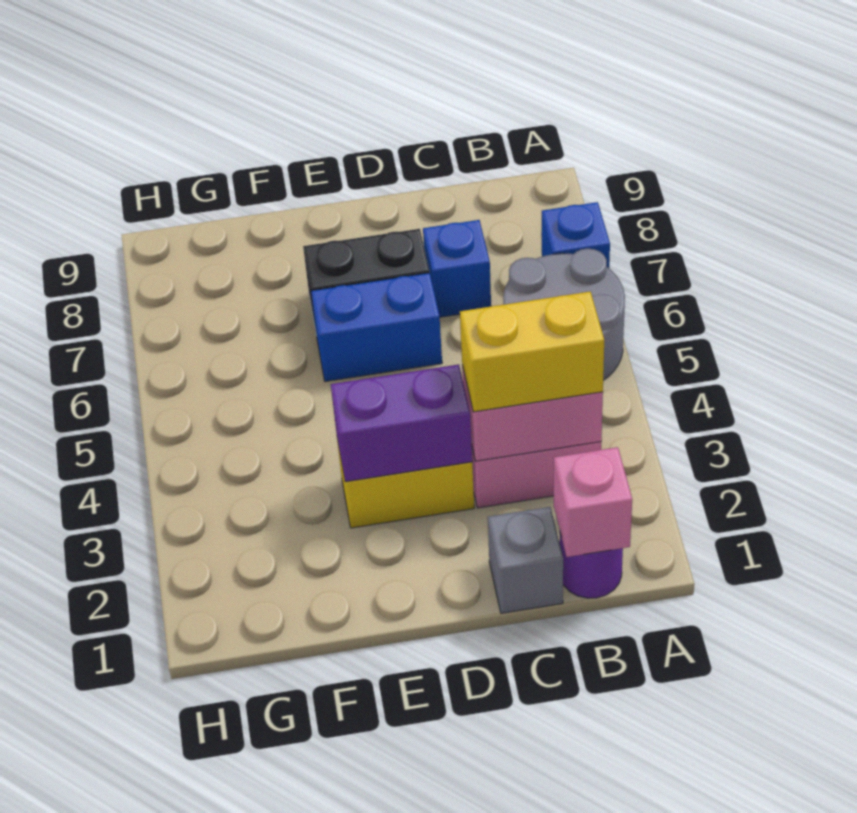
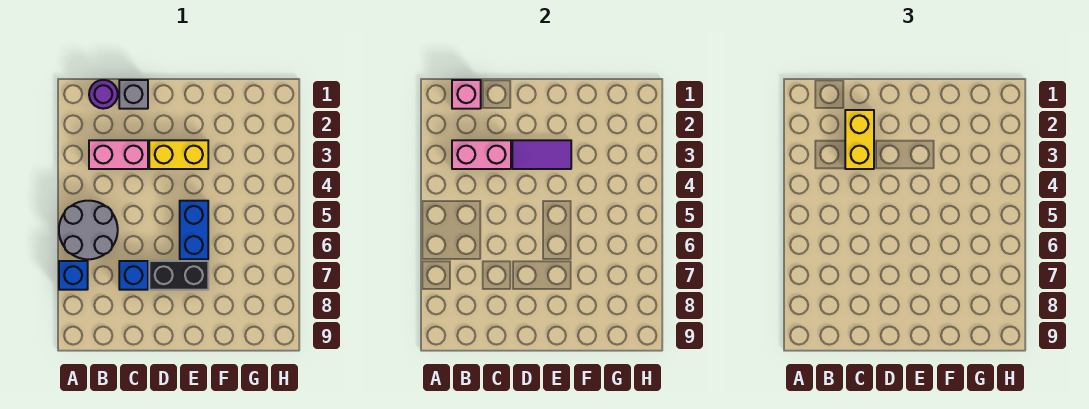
yellow brick B3:C3 level 3 -> yellow brick C2:C3 level 3
purple brick D3:E3 level 2 -> purple tile D3:E3 level 2
blue brick D6:E6 level 1 -> blue brick E5:E6 level 1

